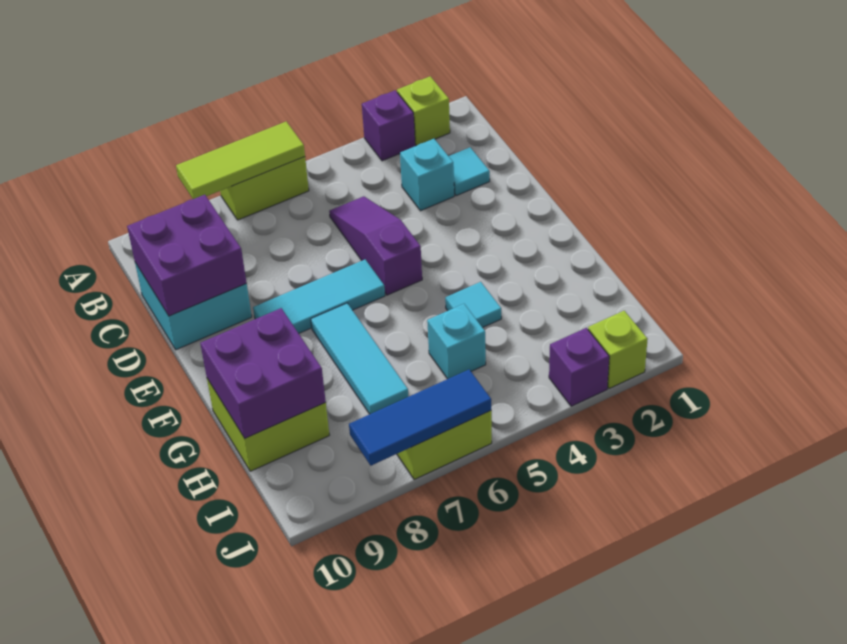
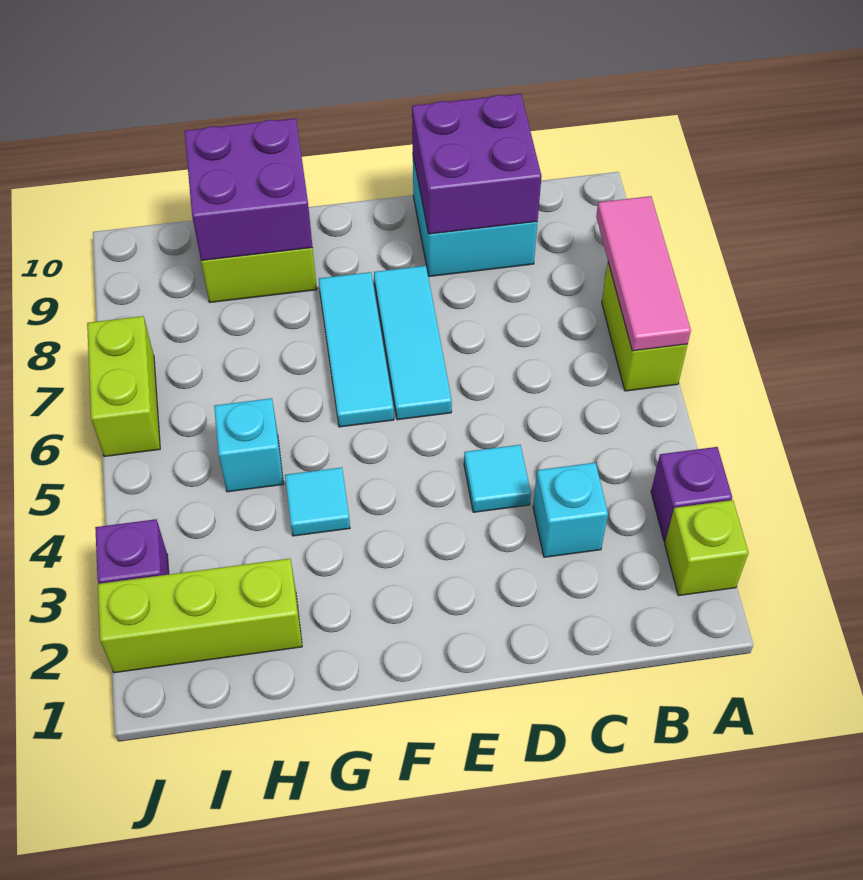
lime tile A6:A8 level 2 -> pink tile A6:A8 level 2
cyan tile C2 level 1 -> cyan tile D4 level 1
purple slope C5:E5 level 1 top E -> none
cyan tile F7:H7 level 1 -> cyan tile F6:F8 level 1
lime brick J2 level 1 -> lime brick H2:J2 level 1
blue tile J6:J8 level 2 -> none

